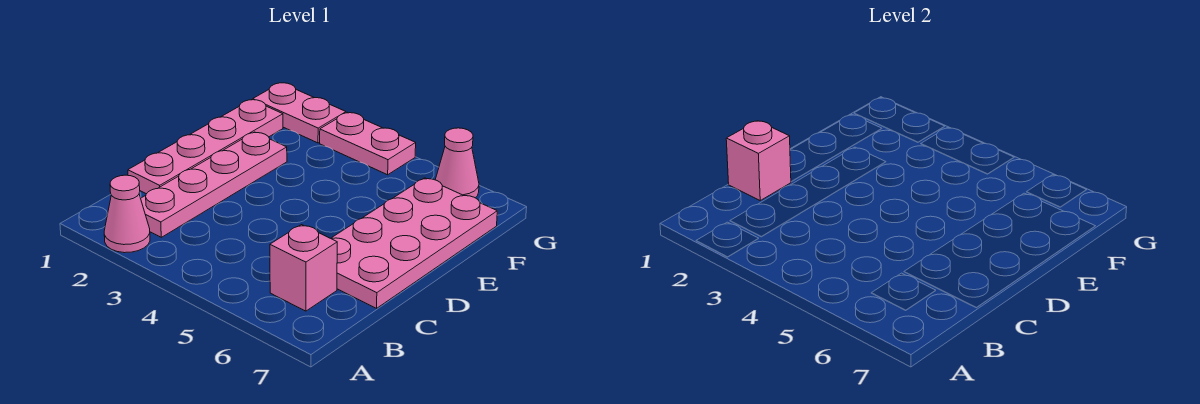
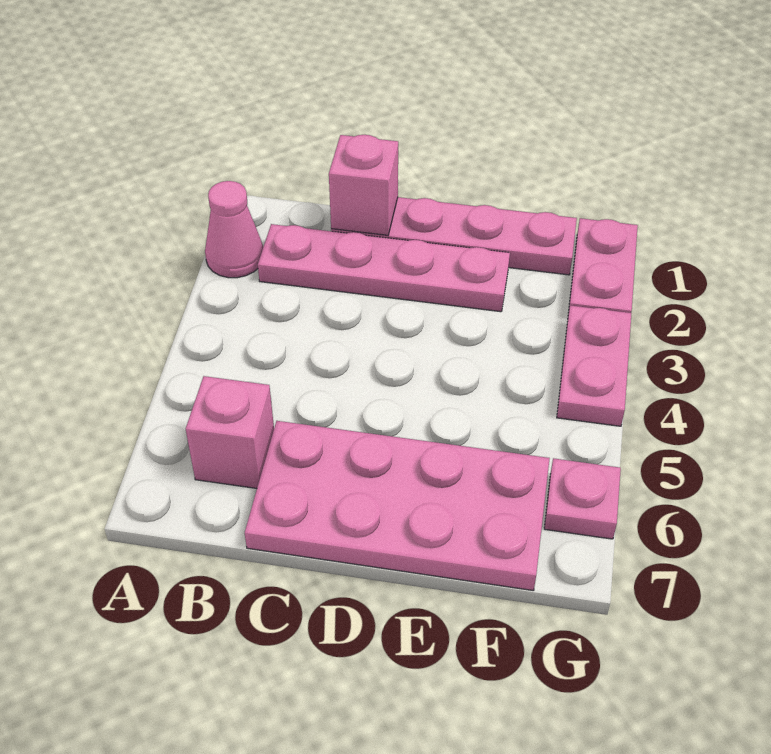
pink cone G6 level 1 -> pink plate G6 level 1

